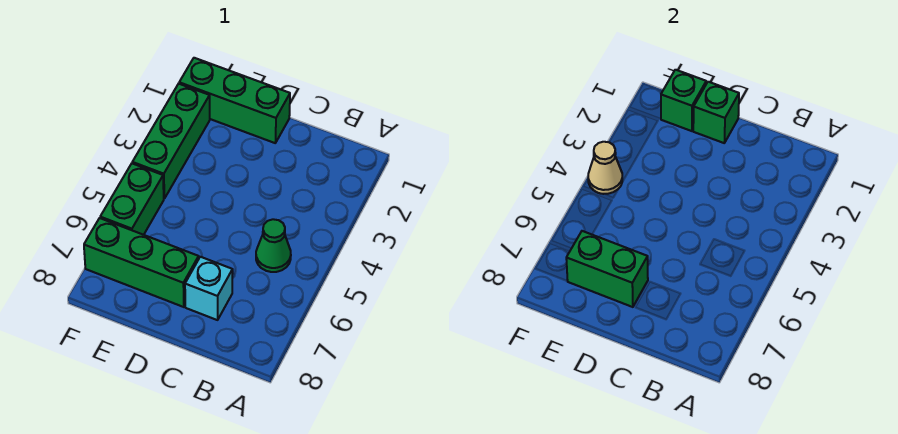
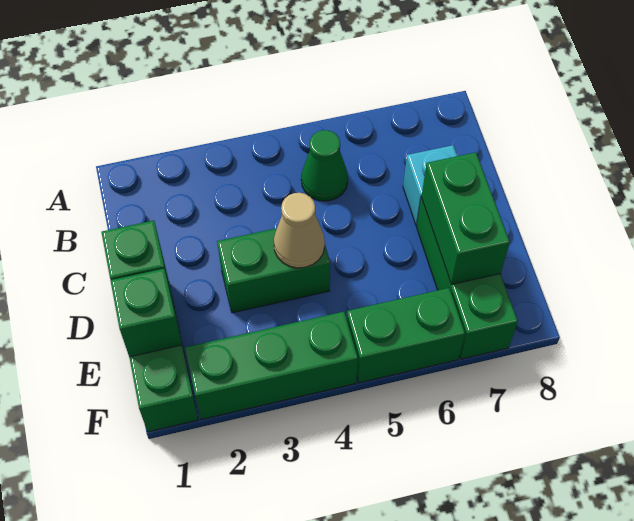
none -> green brick D3:D4 level 1
tan cone F4 level 2 -> tan cone D4 level 2

